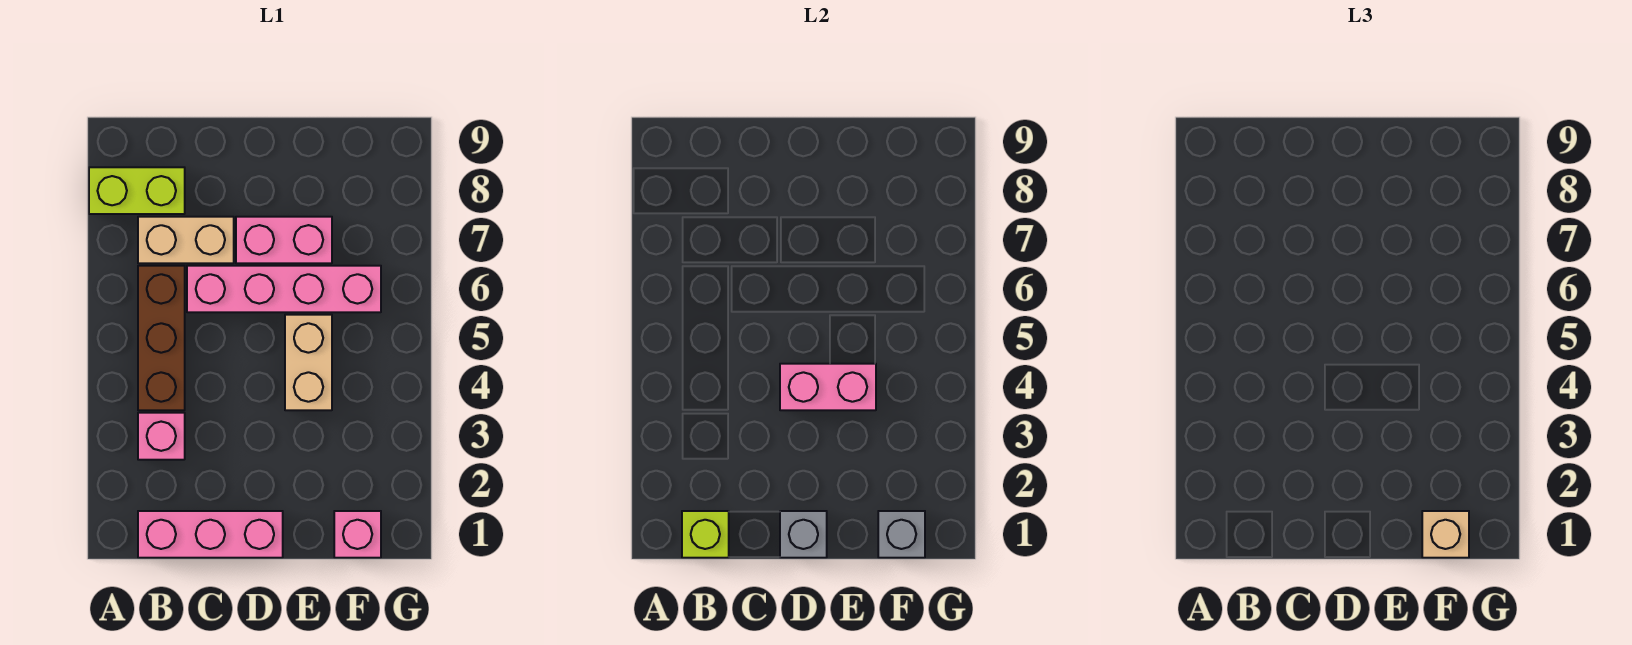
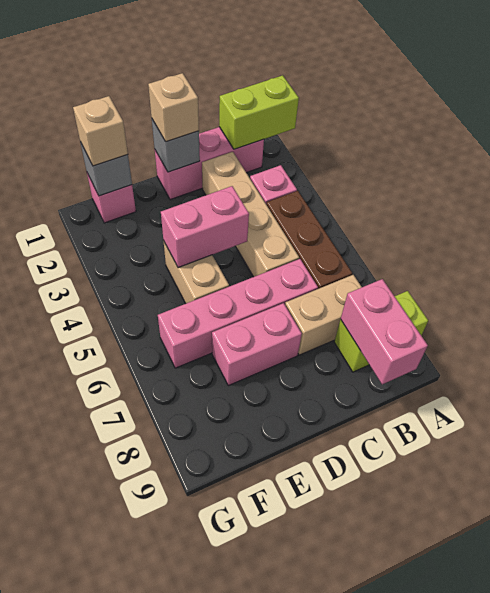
lime brick B1 level 2 -> lime brick A1:B1 level 2
none -> pink brick B8:B9 level 2
none -> tan brick C2:C5 level 1
none -> tan brick D1 level 3

